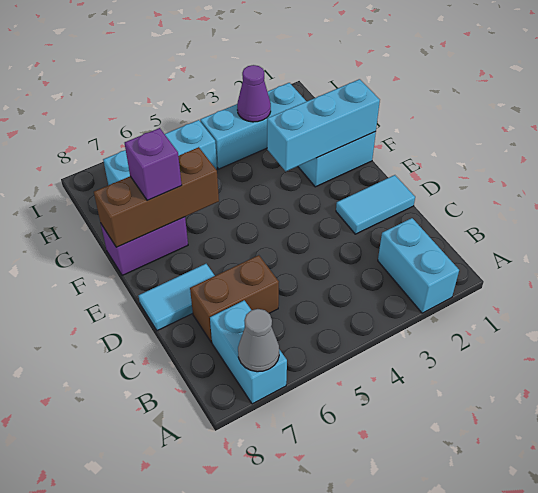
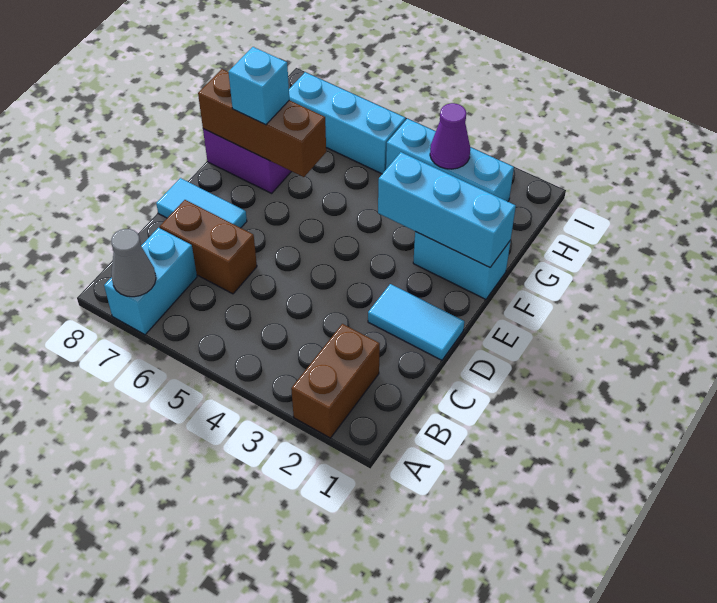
cyan brick A2:B2 level 1 -> brown brick A2:B2 level 1
purple brick F7 level 3 -> cyan brick F7 level 3

